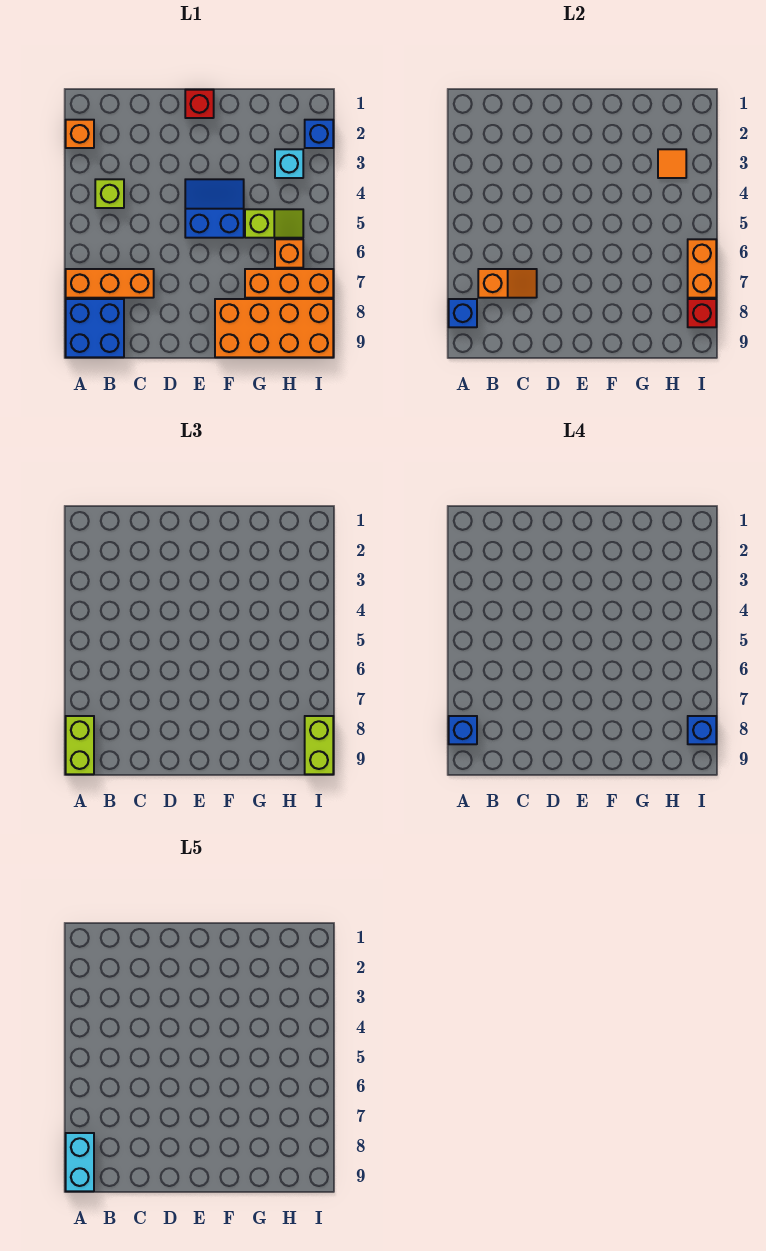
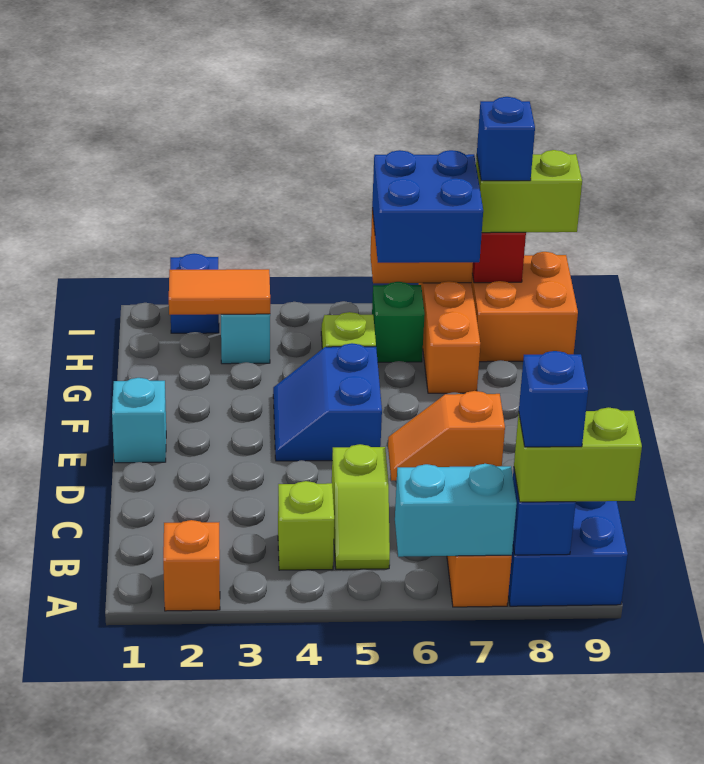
cyan brick A8:A9 level 5 -> cyan brick A6:A7 level 2
none -> lime slope B5:C5 level 1 top C
orange slope B7:C7 level 2 top B -> orange slope C6:C7 level 2 top 7
red brick E1 level 1 -> cyan brick E1 level 1
orange brick F8:I9 level 1 -> orange brick H8:I9 level 1
orange tile H3 level 2 -> orange tile H2:H3 level 2
orange brick H6 level 1 -> green brick H6 level 1
none -> blue brick H6:I7 level 3

